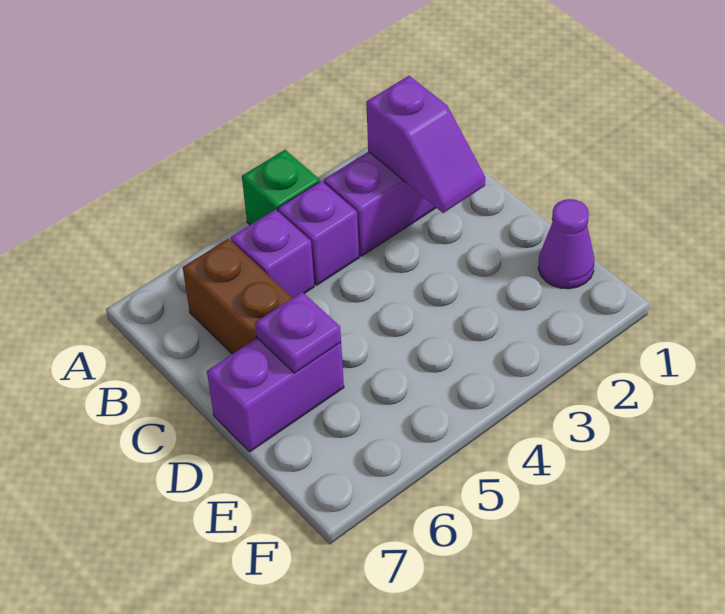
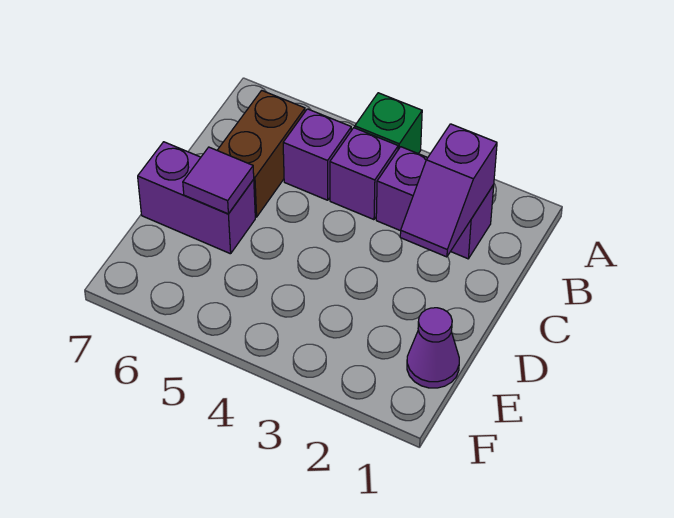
purple plate D6 level 2 -> purple tile D6 level 2

